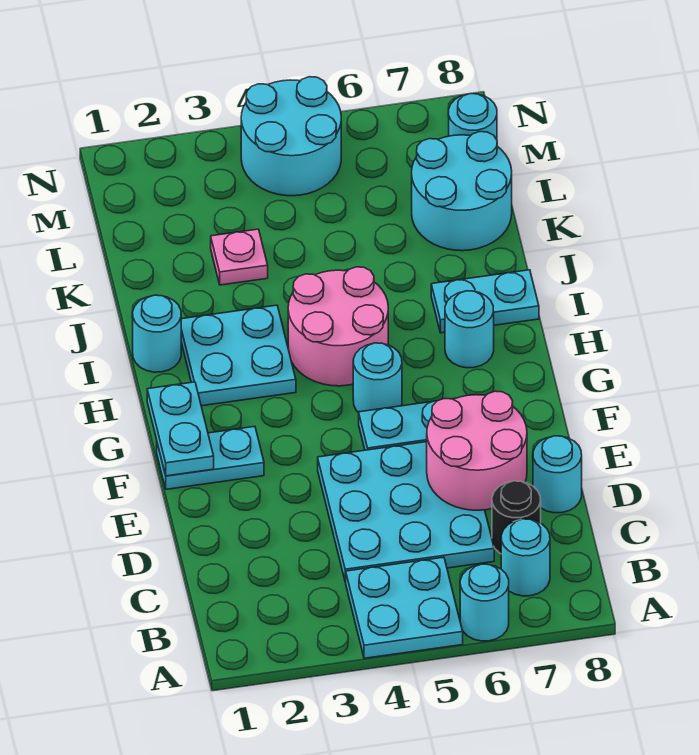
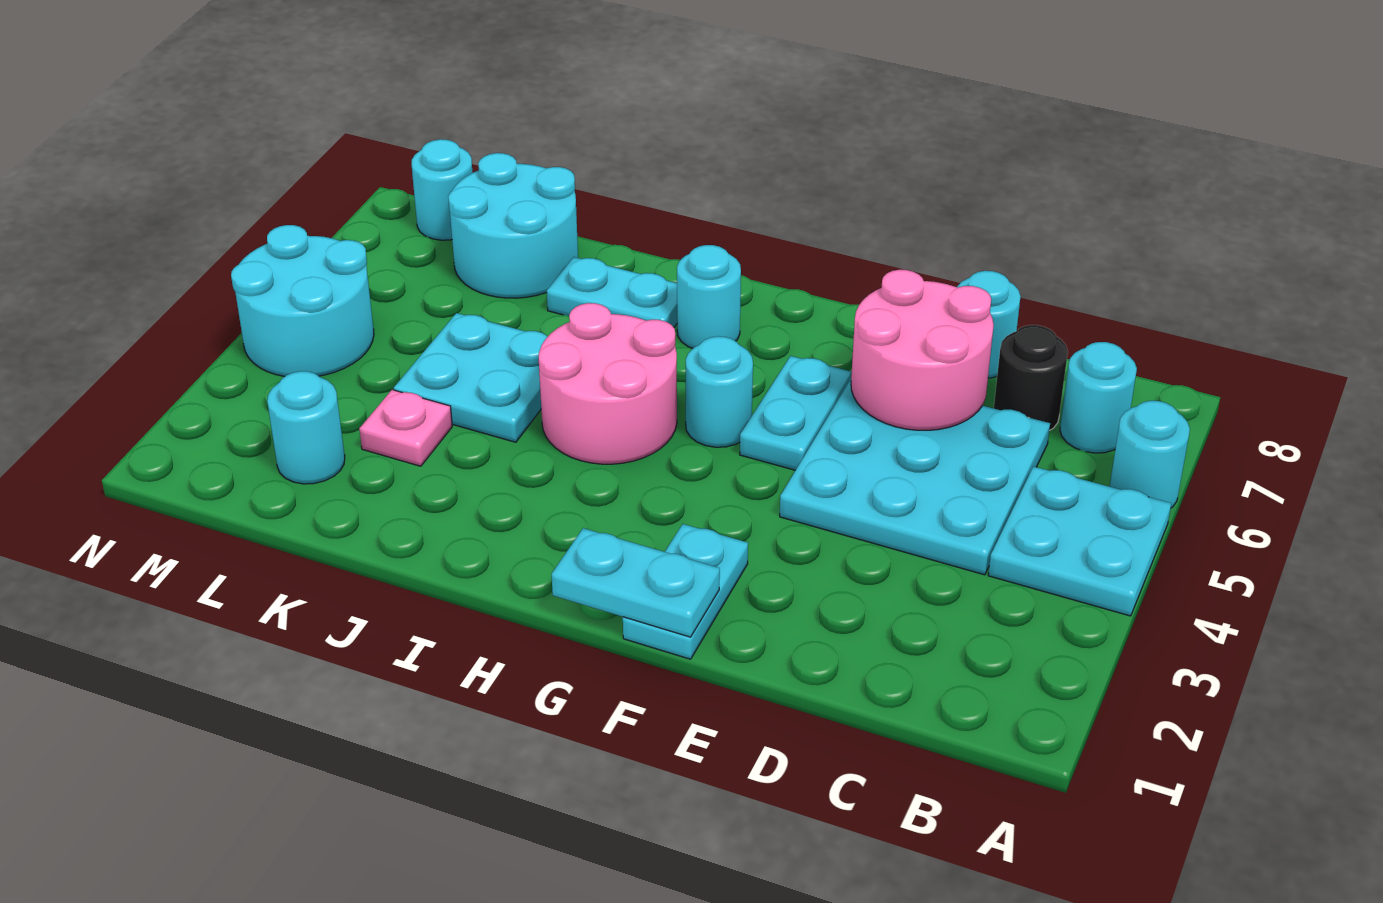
cyan plate H2:I3 level 1 -> cyan plate J4:K5 level 1
cyan round brick I1 level 1 -> cyan round brick L2 level 1
cyan plate I7:I8 level 1 -> cyan plate I7:J7 level 1

